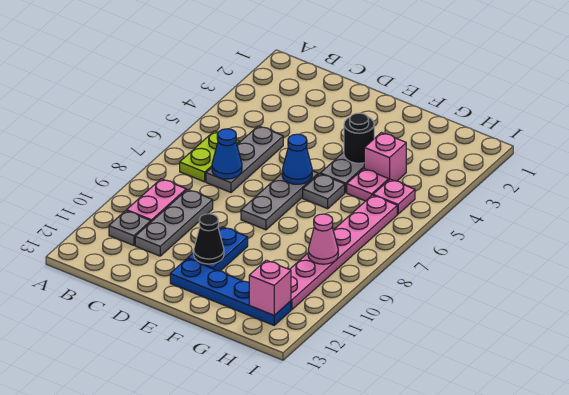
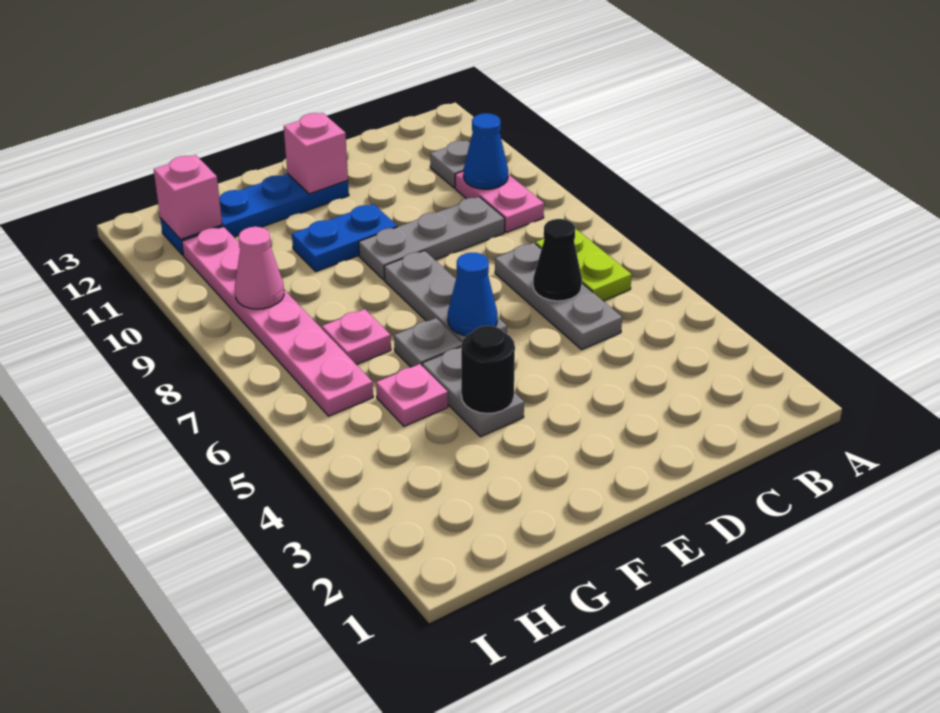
blue cone C7 level 2 -> blue cone B10 level 2
grey plate C9:C11 level 1 -> grey plate C9:E9 level 1
blue plate E10:E11 level 1 -> blue plate E10:F10 level 1
black cone E11 level 2 -> black cone C6 level 2
pink brick G4 level 1 -> pink brick E12 level 2
pink plate H5 level 1 -> pink plate G7 level 1

